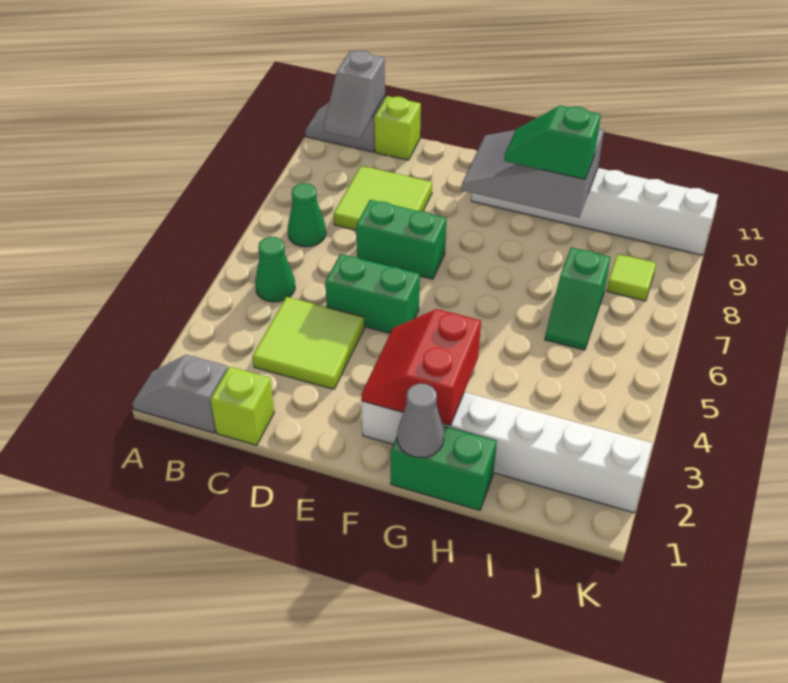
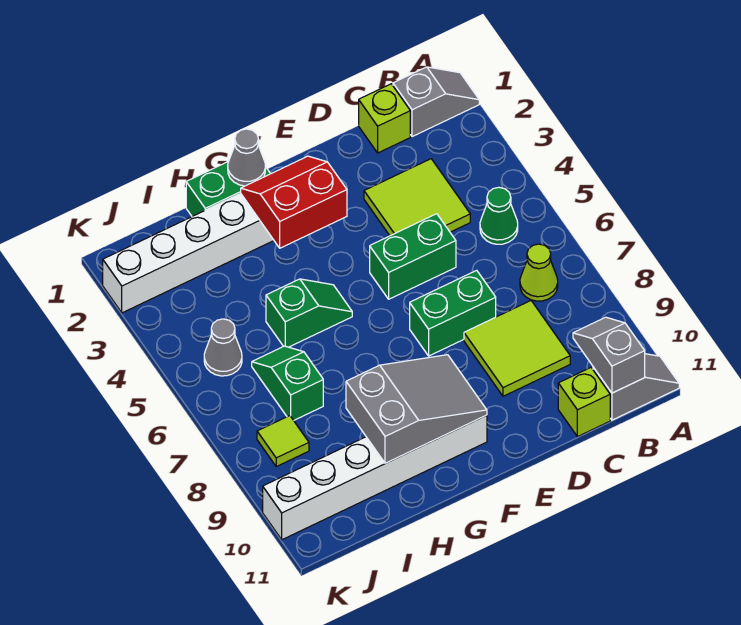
green cone B7 level 1 -> lime cone B7 level 1
red slope F2:G3 level 2 top G -> red slope F2:G3 level 2 top 3
green slope G9:H9 level 3 top H -> green slope G5:H5 level 1 top H
none -> grey cone J5 level 1

